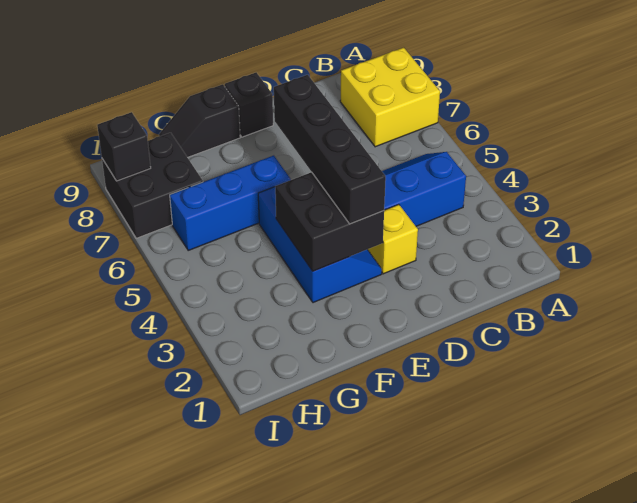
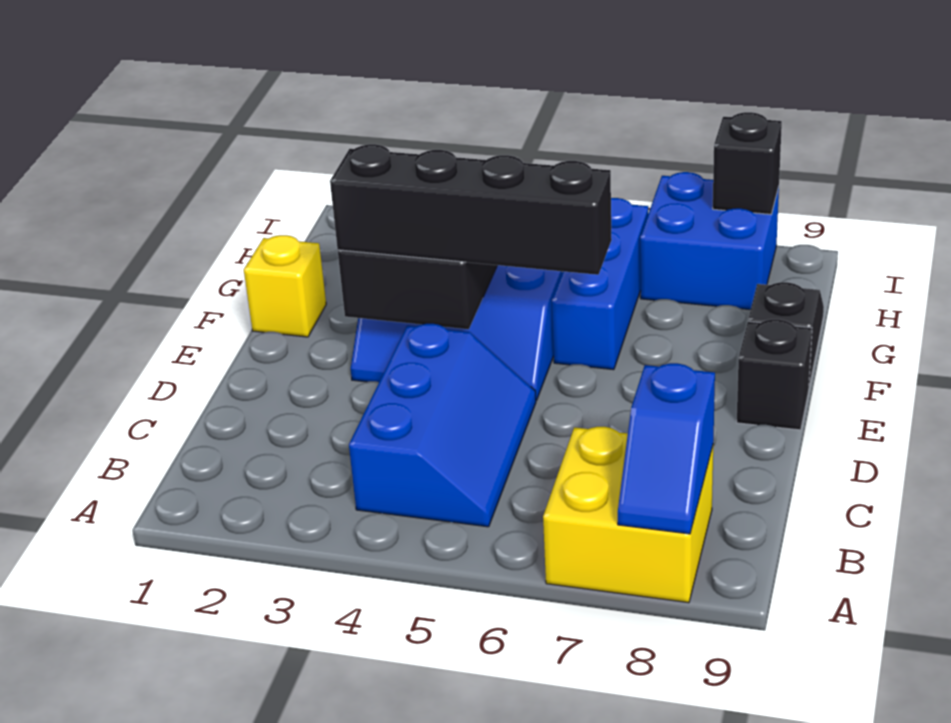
none -> blue slope A8:B8 level 2 top B
yellow brick D3 level 1 -> yellow brick F1 level 1
black brick H7:I8 level 1 -> blue brick H7:I8 level 1

